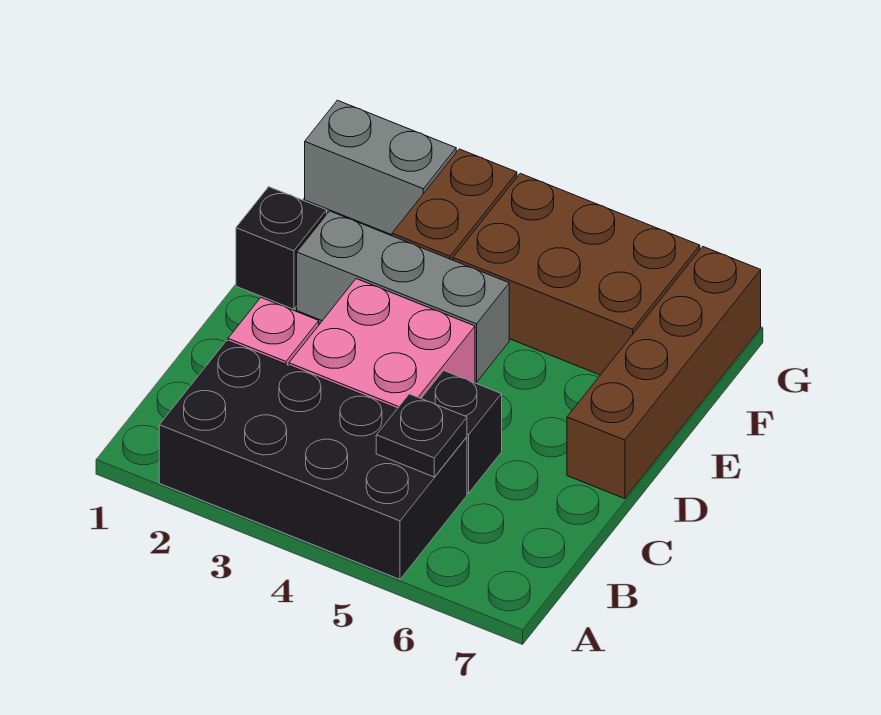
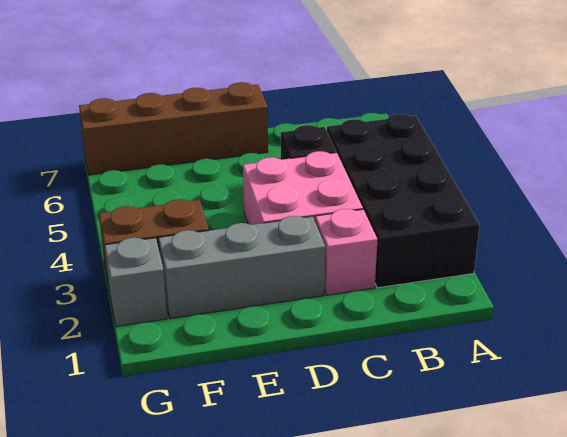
black plate B5 level 2 -> none
black brick E1 level 1 -> none
grey brick E2:E4 level 1 -> grey brick D2:F2 level 1
brown brick F4:G6 level 1 -> none
grey brick G1:G2 level 1 -> grey brick G2 level 1

